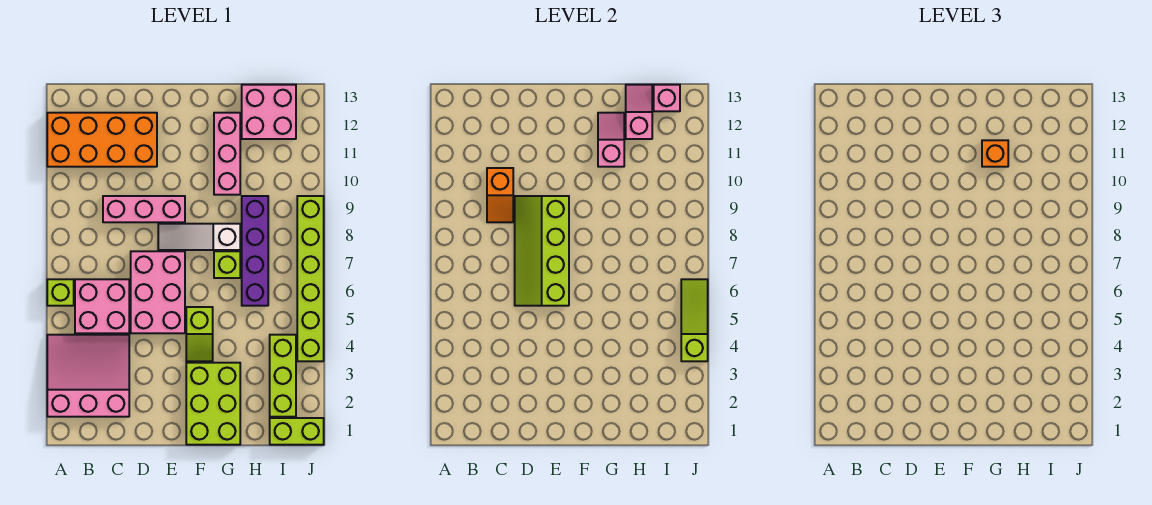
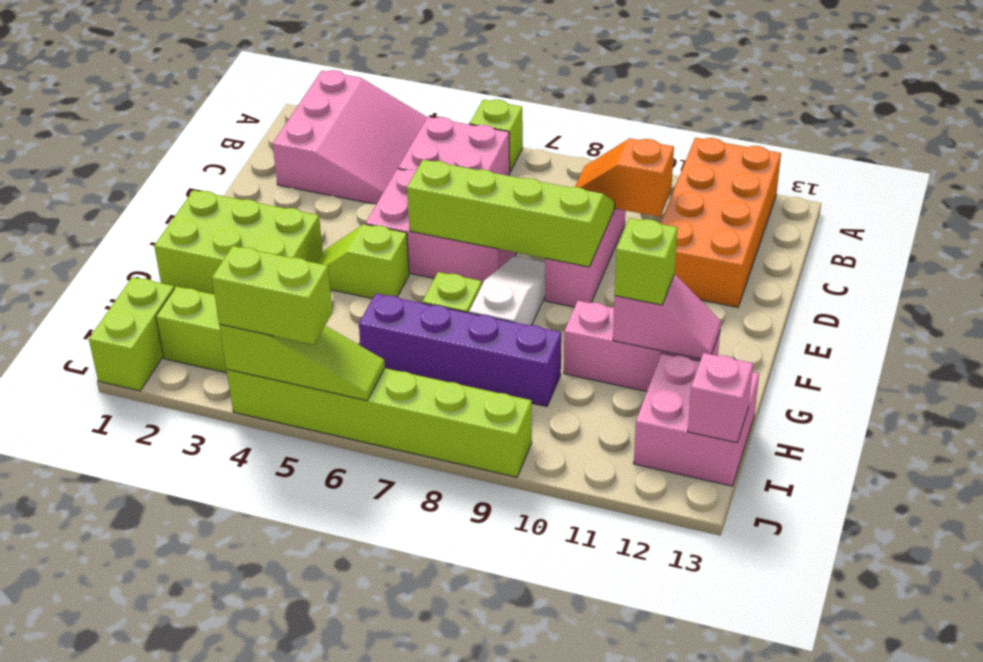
orange brick G11 level 3 -> lime brick G11 level 3
pink slope H12:H13 level 2 top 12 -> none
none -> lime brick J4:J5 level 3

